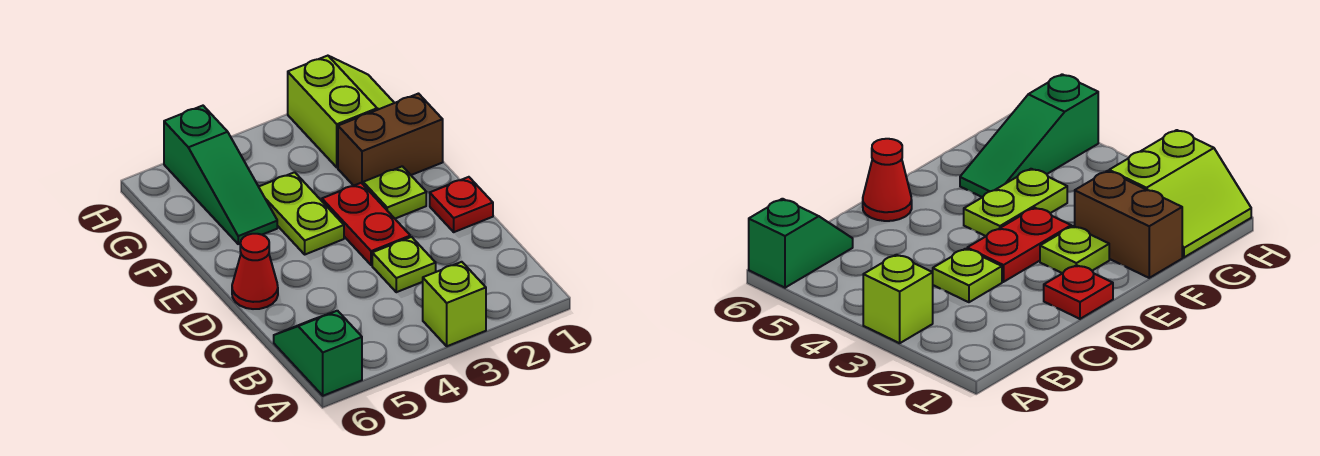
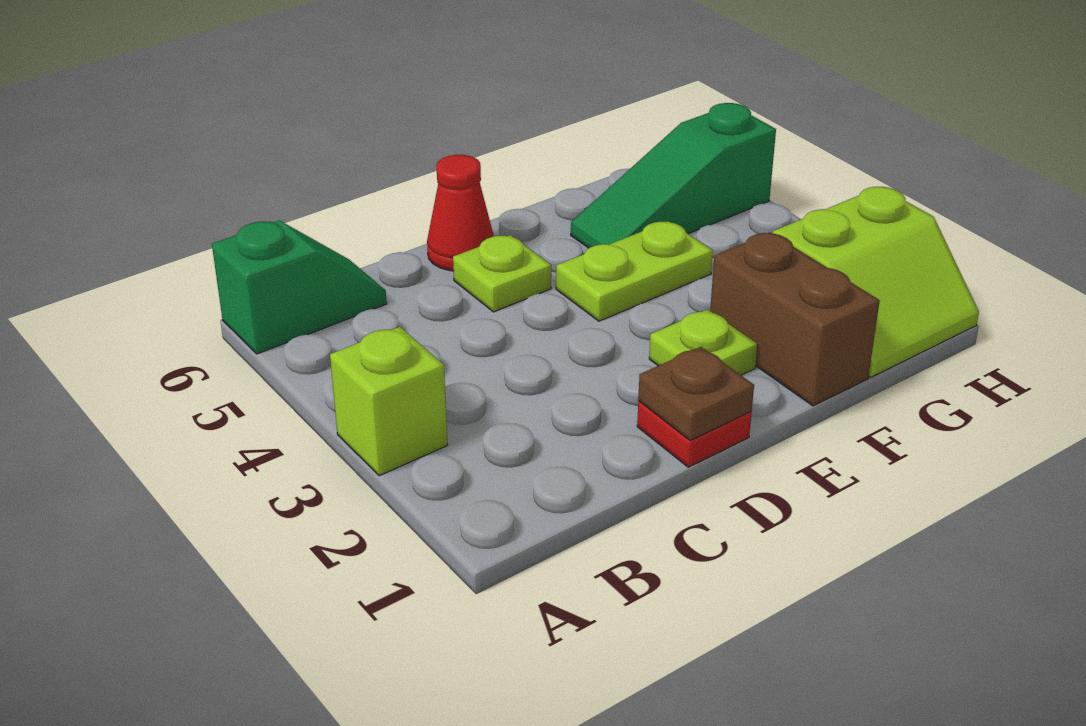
lime plate C3 level 1 -> lime plate D5 level 1
none -> brown plate D1 level 2
red plate D3:E3 level 1 -> none

